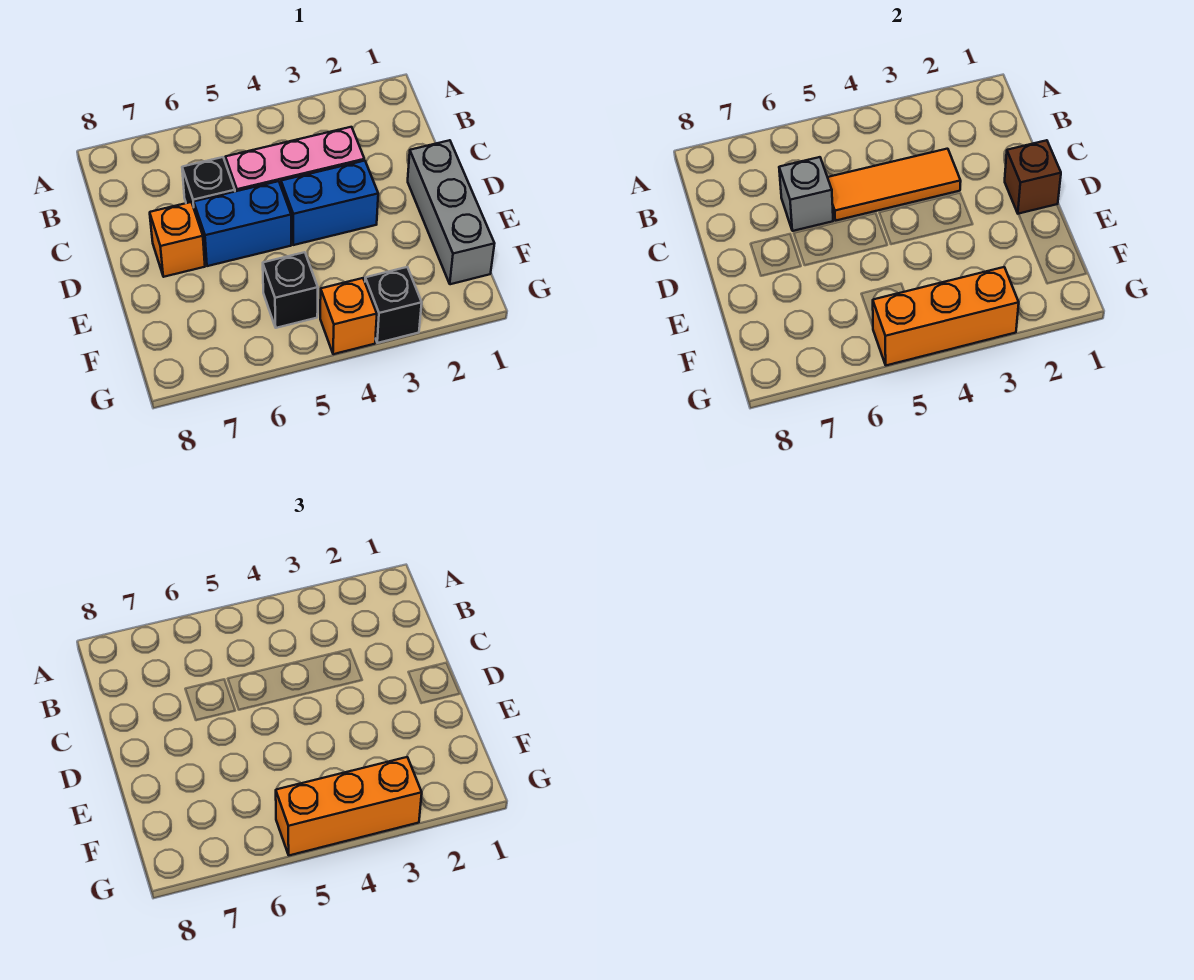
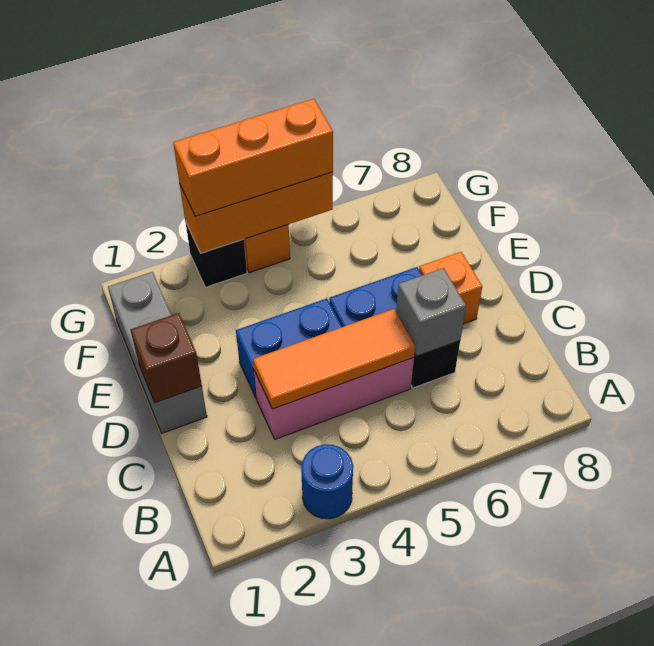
none -> blue round brick A3 level 1
black brick F5 level 1 -> none

